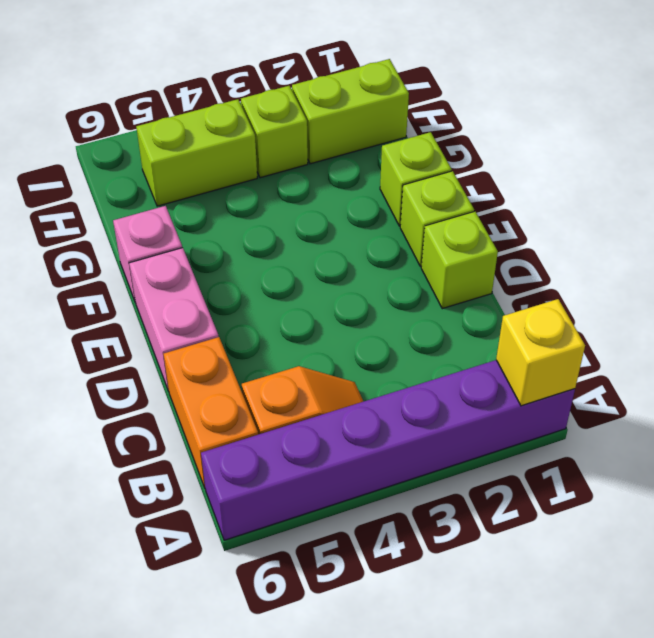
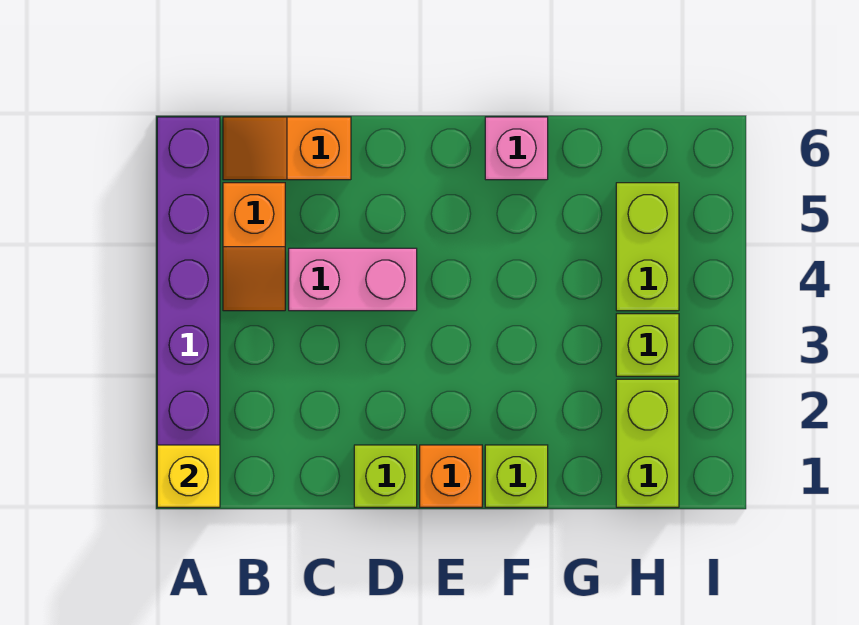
orange brick B6:C6 level 1 -> orange slope B6:C6 level 1 top C
pink brick D6:E6 level 1 -> pink brick C4:D4 level 1
lime brick E1 level 1 -> orange brick E1 level 1

